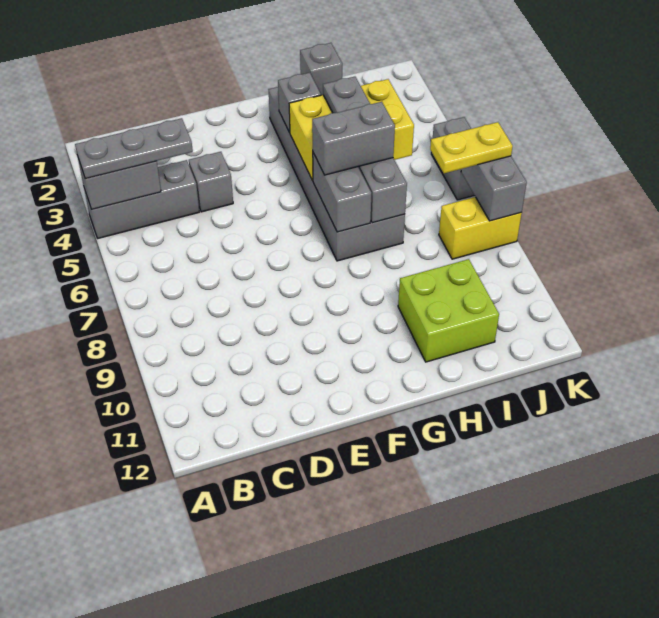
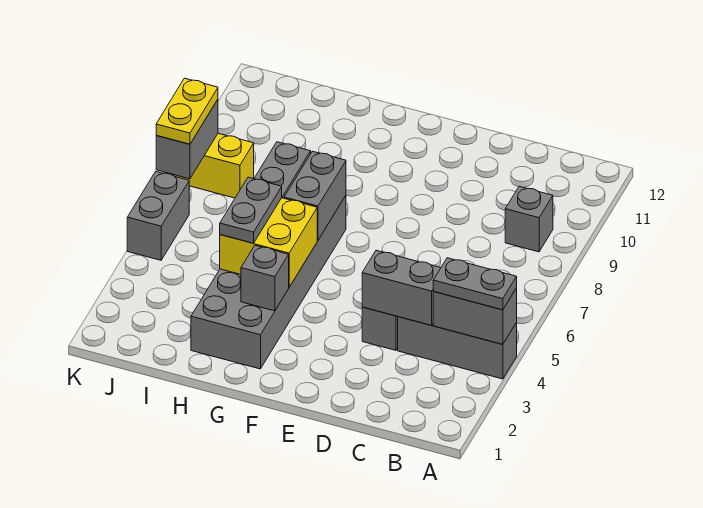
grey plate A4:C4 level 3 -> grey plate A4:B4 level 3
yellow brick G4:I5 level 2 -> yellow brick G4:H5 level 2
grey brick G6:H6 level 3 -> grey brick C4:D4 level 2
grey brick H2 level 2 -> grey brick B9 level 1
lime brick H10:I11 level 1 -> none
yellow plate J7:K7 level 3 -> yellow plate K7:K8 level 3

